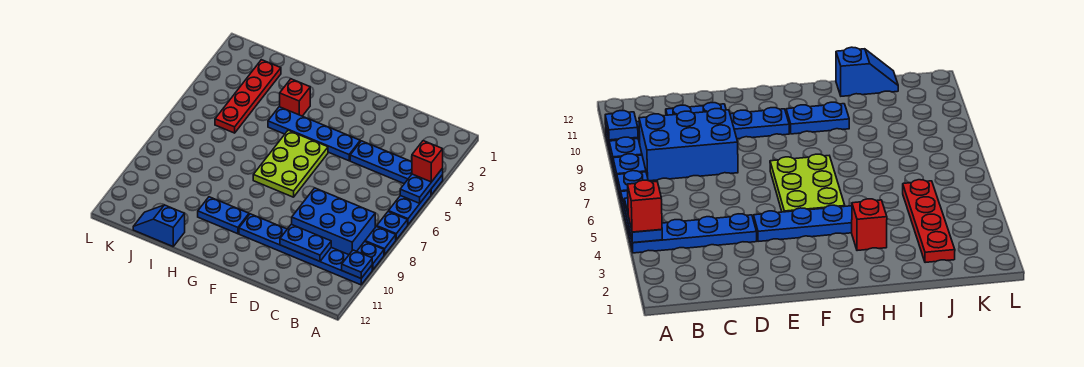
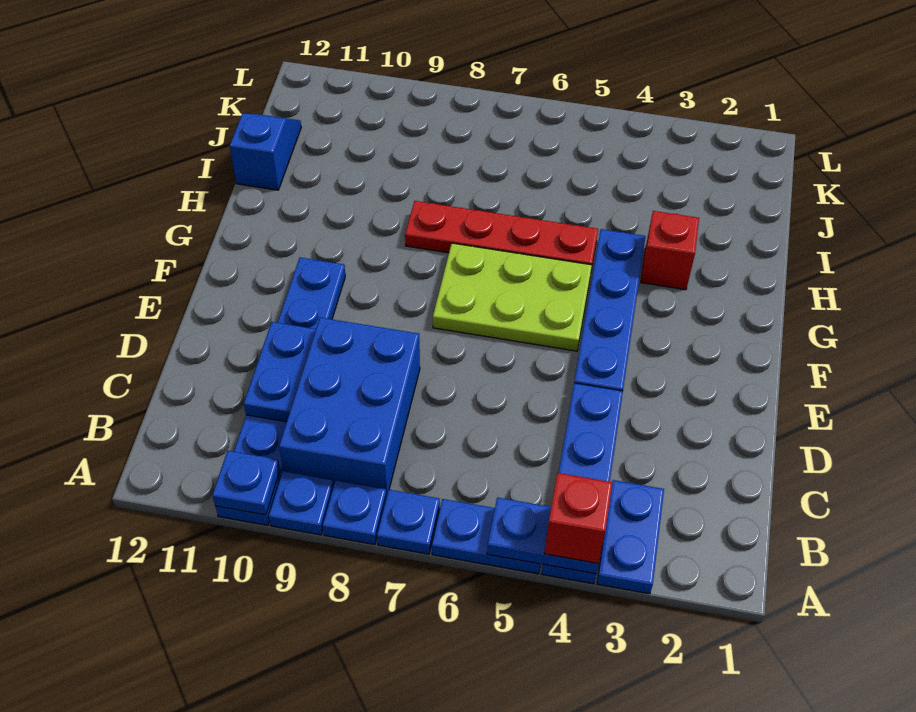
blue plate G10:H10 level 1 -> blue plate A3:B3 level 1
red plate J2:J5 level 1 -> red plate H5:H8 level 1

